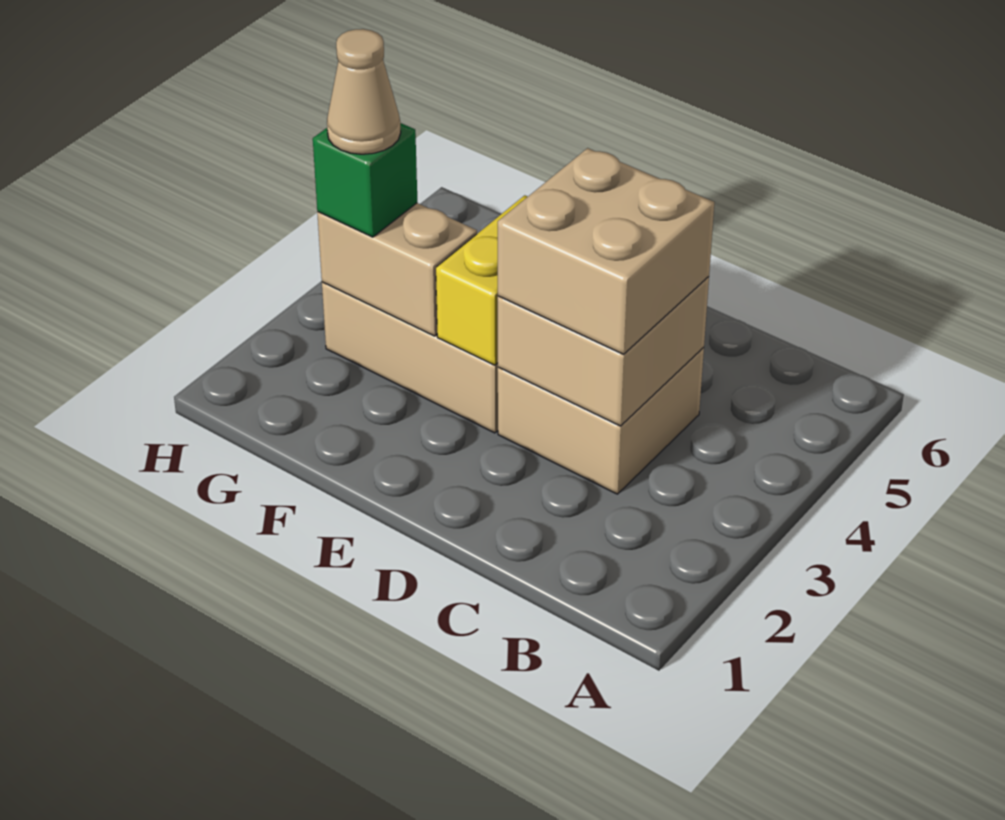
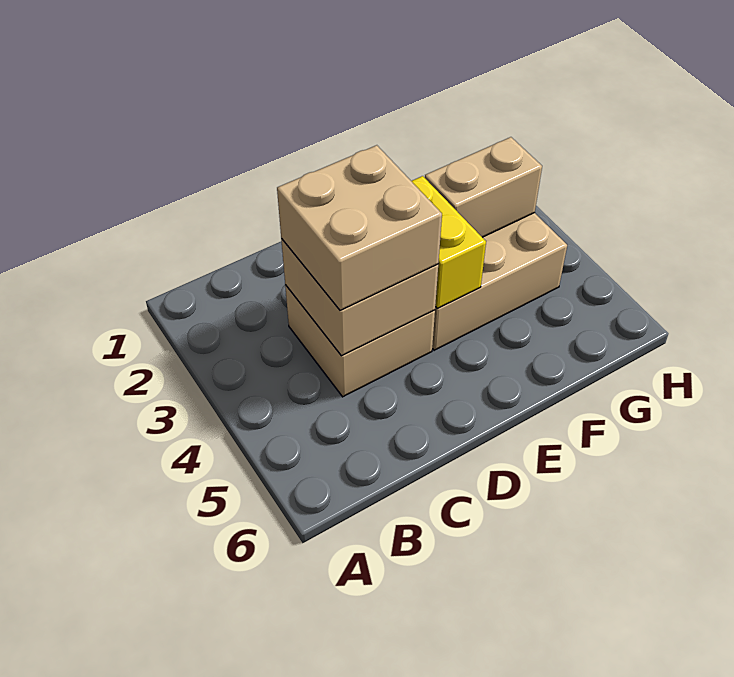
green brick G3 level 3 -> none
tan cone G3 level 4 -> none

